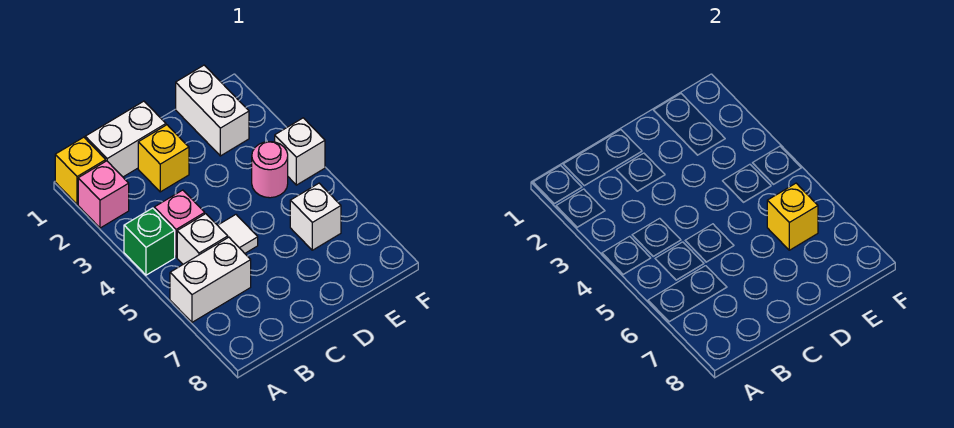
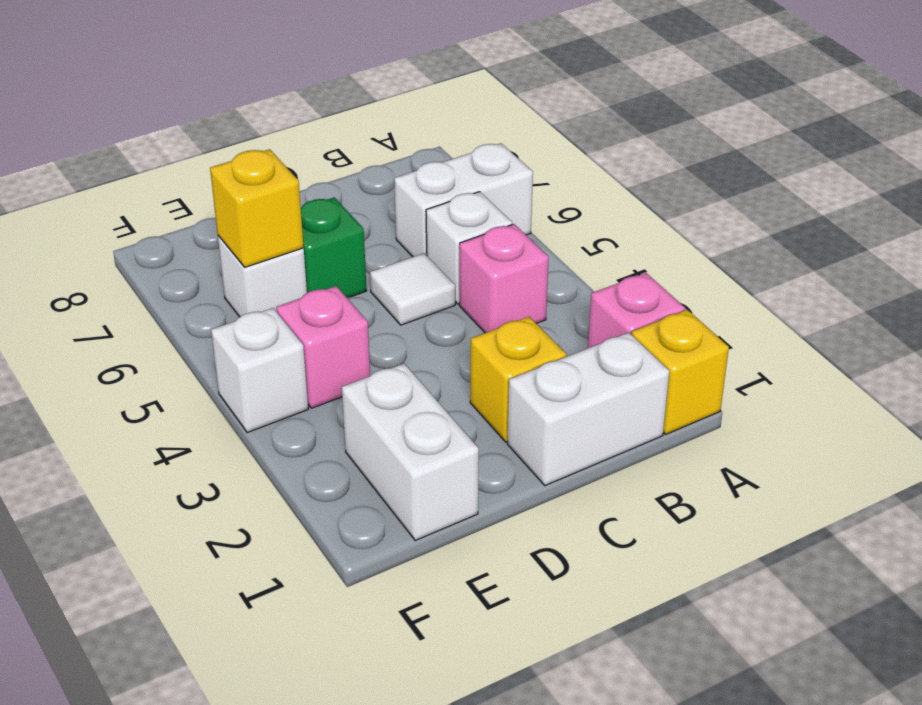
green brick A4 level 1 -> green brick D6 level 1
pink round brick E4 level 1 -> pink brick E4 level 1

